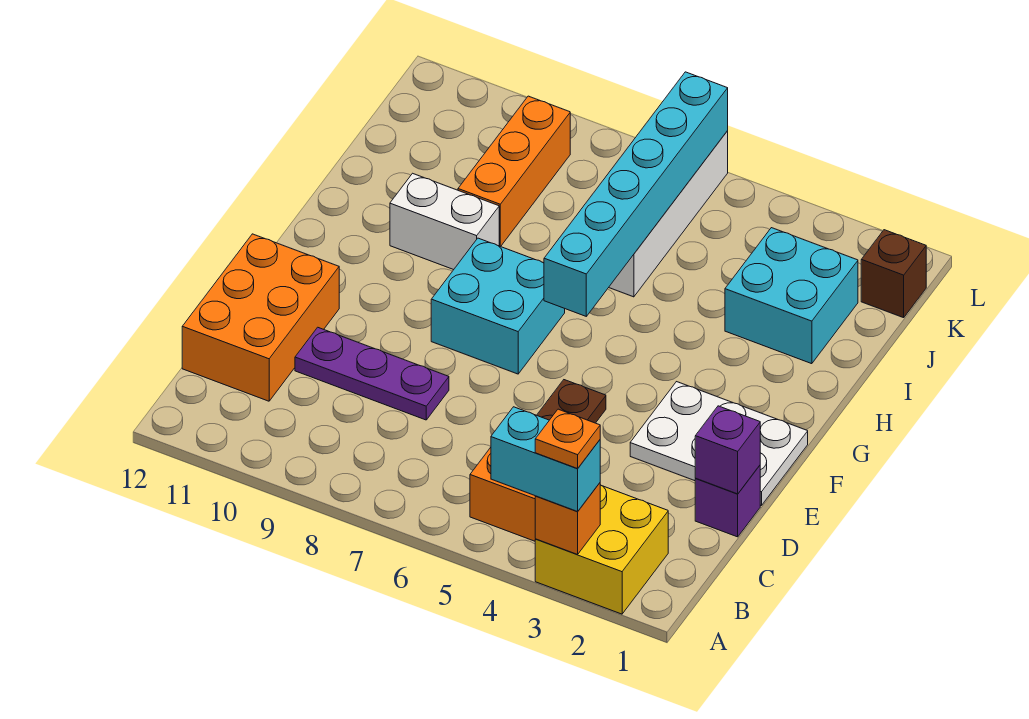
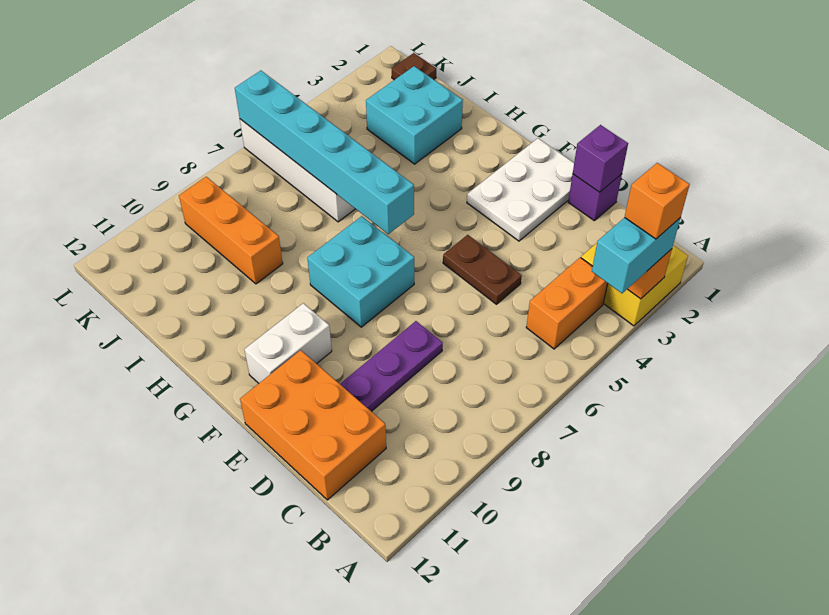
orange plate A3 level 4 -> orange brick A3 level 4
white brick H9:H10 level 1 -> white brick F10:F11 level 1
brown brick K1 level 1 -> brown plate K1 level 1

